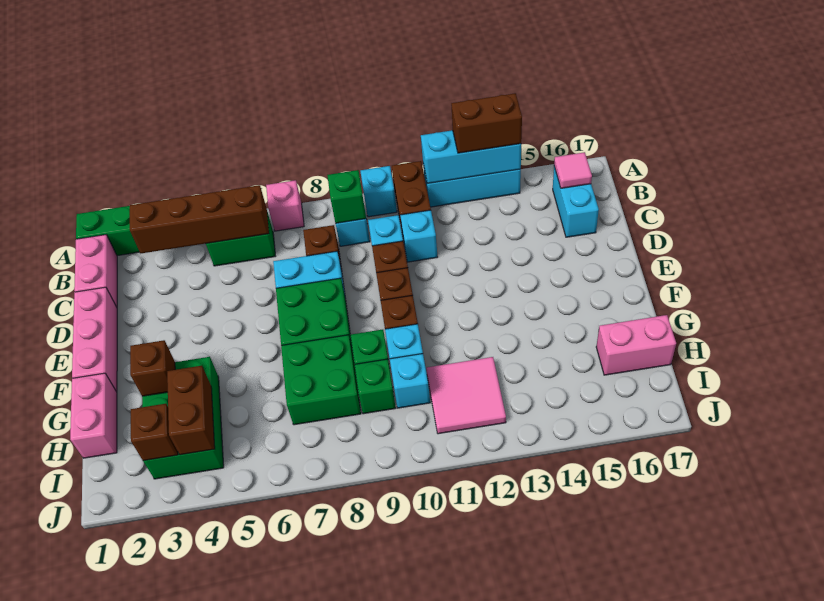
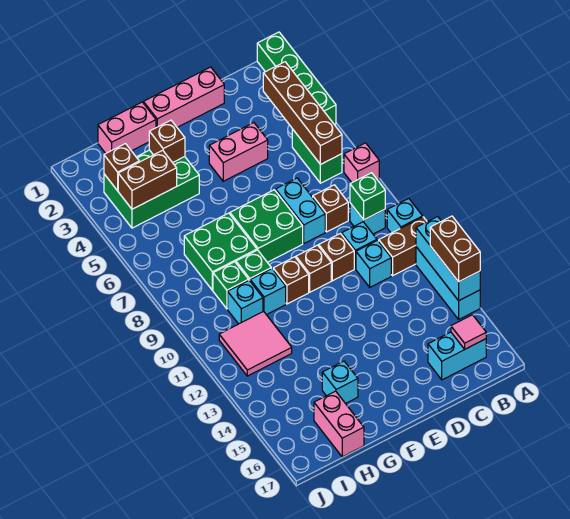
pink brick B1:C1 level 1 -> pink brick D4:E4 level 1
none -> cyan brick G15 level 1

